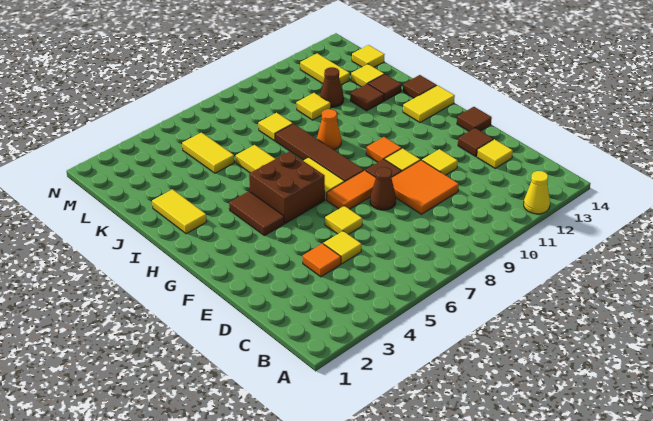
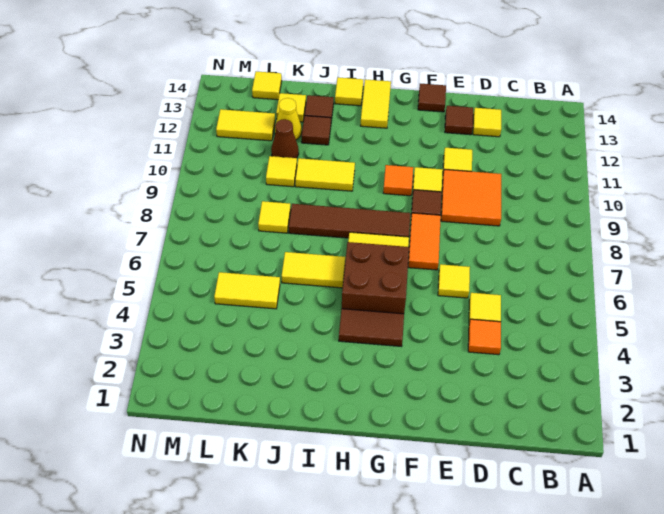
yellow cone A12 level 1 -> yellow cone K12 level 1
brown cone E8 level 1 -> none
yellow tile I2:J2 level 1 -> yellow tile I10:J10 level 1
orange cone I9 level 1 -> none
brown tile I14 level 1 -> yellow tile I14 level 1

